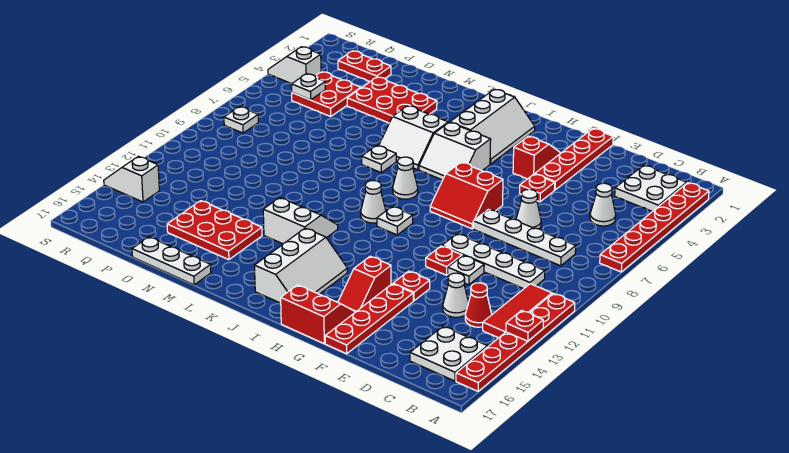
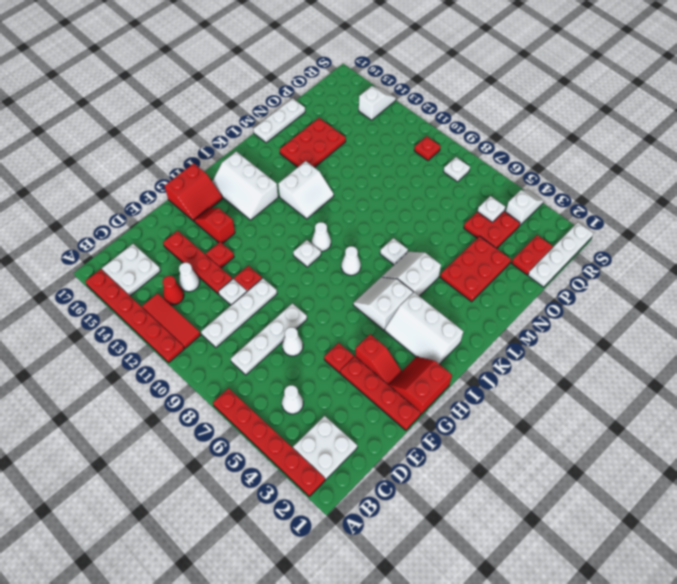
red plate A13 level 2 -> red plate R10 level 1
red plate F14:F17 level 1 -> red plate E12:E15 level 1
red slope G7:H8 level 1 top 7 -> red slope G1:H2 level 1 top 1
none -> white plate P1:S1 level 1

